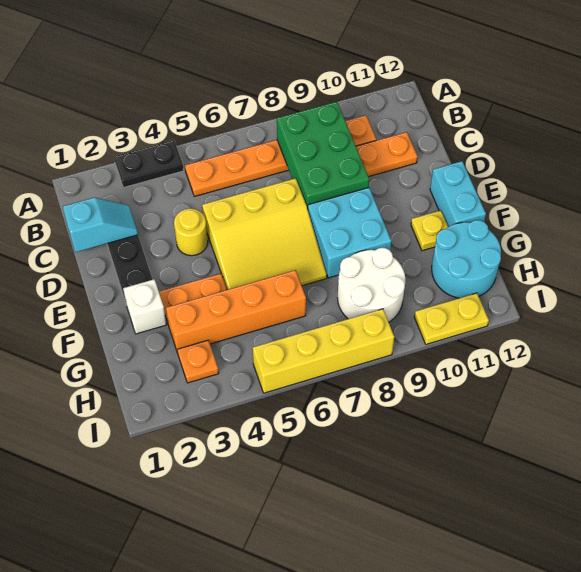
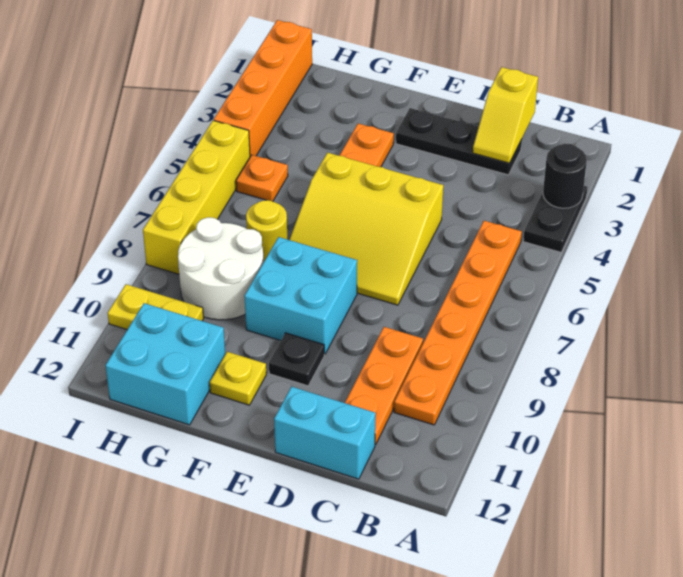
none -> black round brick A3 level 2
green brick B8:D9 level 2 -> none
cyan slope C1:C2 level 2 top 1 -> yellow slope C1:C2 level 2 top 1
yellow round brick D4 level 1 -> yellow round brick G7 level 1
yellow slope D5:F7 level 1 top D -> yellow slope D5:F7 level 1 top 5
none -> black plate E10 level 1
cyan brick E12:F12 level 1 -> cyan brick C12:D12 level 1
white brick F2 level 1 -> none
orange brick G3:G6 level 1 -> orange brick I1:I4 level 1
cyan round brick G11:H12 level 1 -> cyan brick G11:H12 level 1
orange plate H3 level 1 -> orange plate H5 level 1
yellow plate I10:I11 level 1 -> yellow plate H10:I10 level 1

